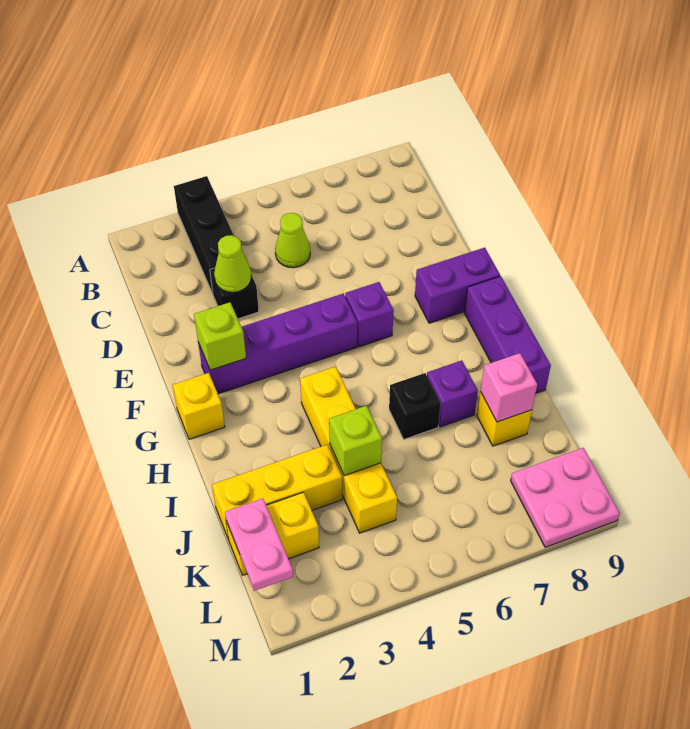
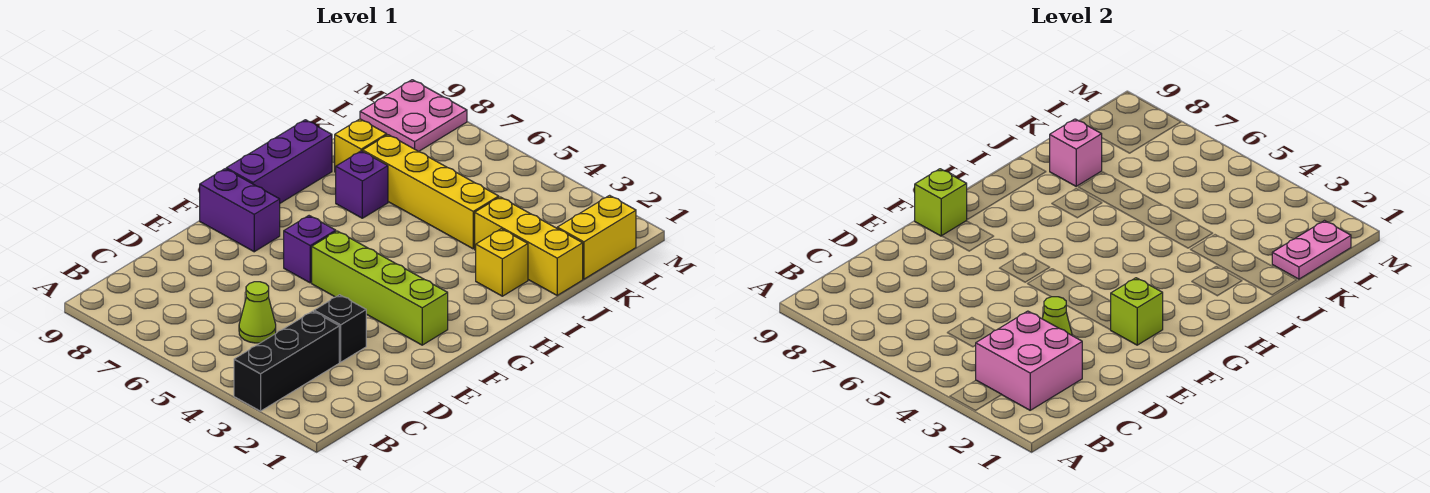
none -> pink brick B2:C3 level 2
purple brick F2:F5 level 1 -> lime brick F2:F5 level 1
yellow brick G1 level 1 -> yellow brick I2 level 1
yellow brick H4:K4 level 1 -> yellow brick J4:J7 level 1
black brick I6 level 1 -> none
lime brick J4 level 2 -> lime brick F9 level 2
yellow brick K1:K2 level 1 -> yellow brick K1:L1 level 1

